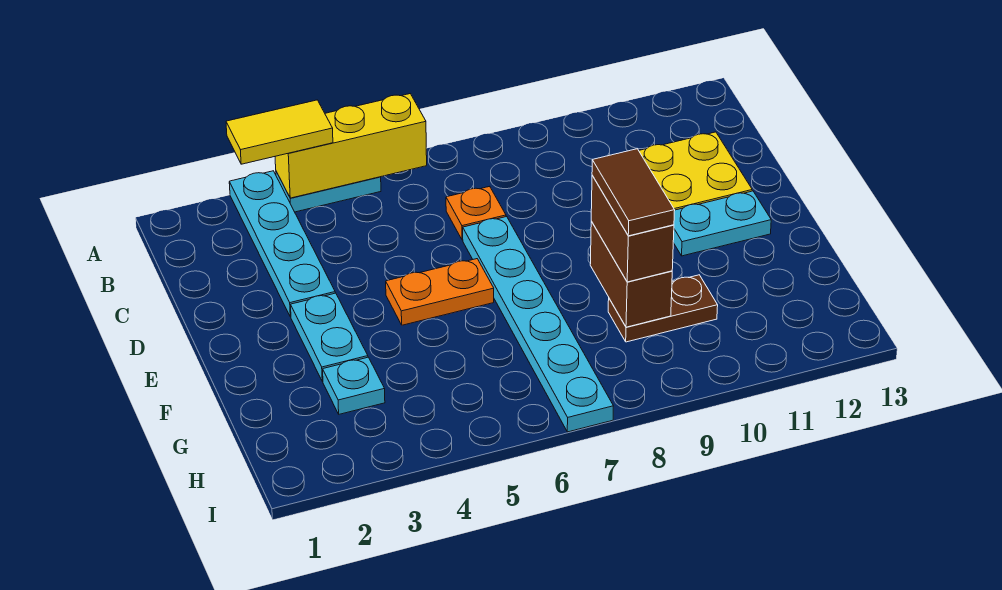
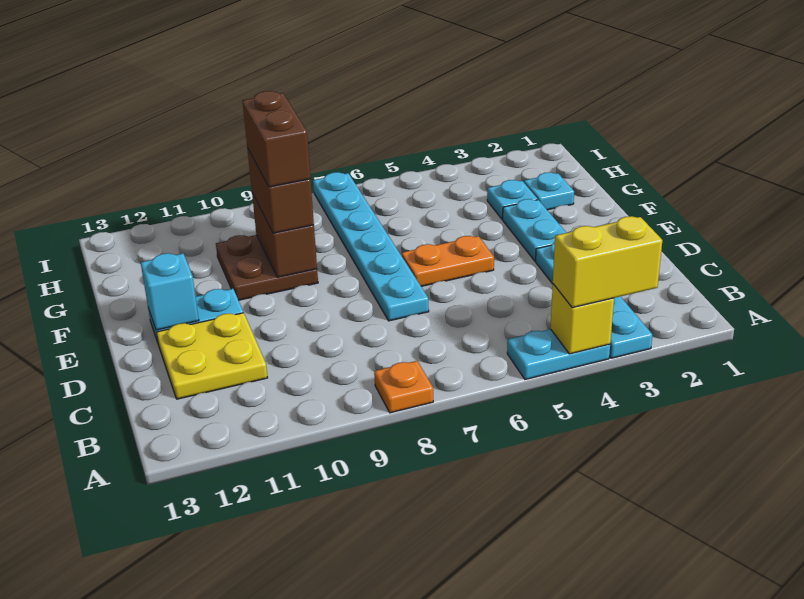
yellow tile A3:A4 level 3 -> yellow brick A3:A4 level 3
yellow brick A4:A6 level 2 -> yellow brick A4 level 2
orange plate C7 level 1 -> orange plate A8 level 1
none -> cyan brick E12 level 2
brown tile F9:G9 level 4 -> brown brick F9:G9 level 4
none -> cyan plate G2 level 1
brown plate G9:G10 level 1 -> brown plate F9:G10 level 1

